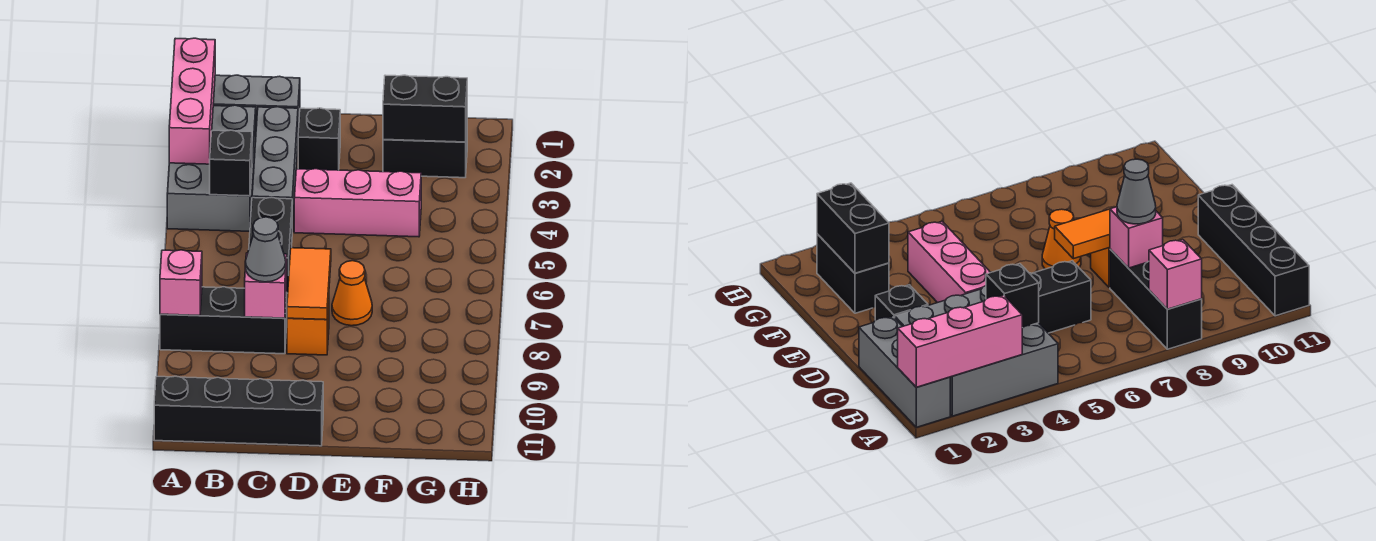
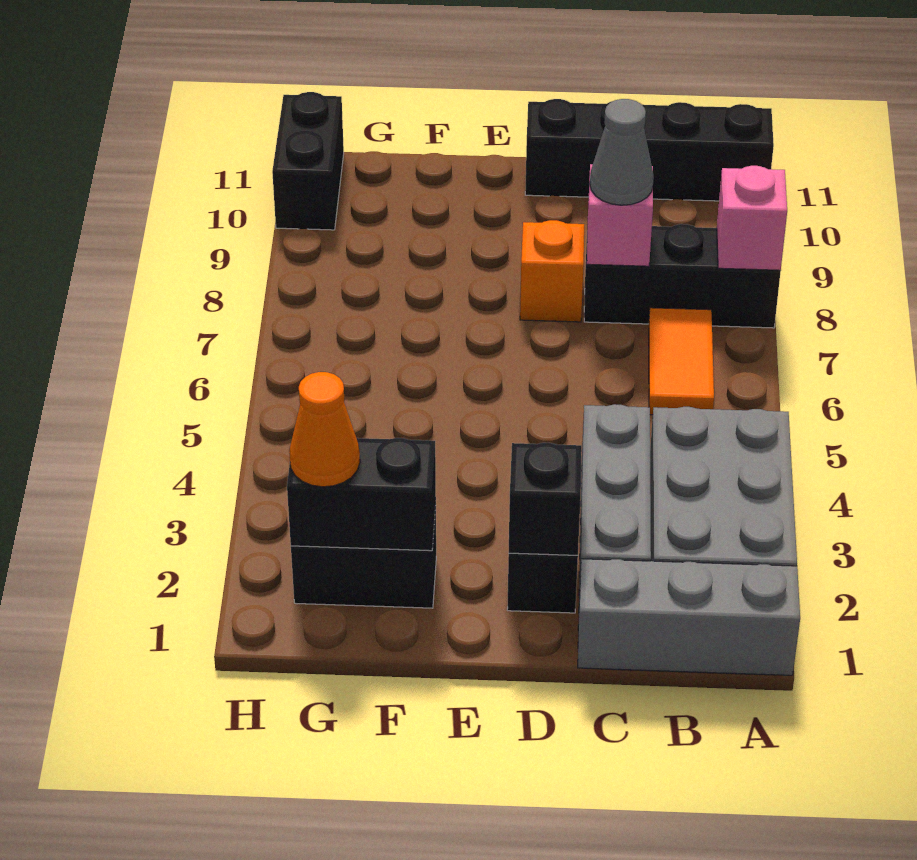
pink brick A1:A3 level 2 -> none
black brick B4 level 2 -> black brick D2 level 2
black brick C5:C6 level 1 -> black brick H10:H11 level 1
pink brick D4:F4 level 1 -> none
orange tile D7:D8 level 2 -> orange tile B6:B7 level 1
orange cone E7 level 1 -> orange cone G2 level 3

